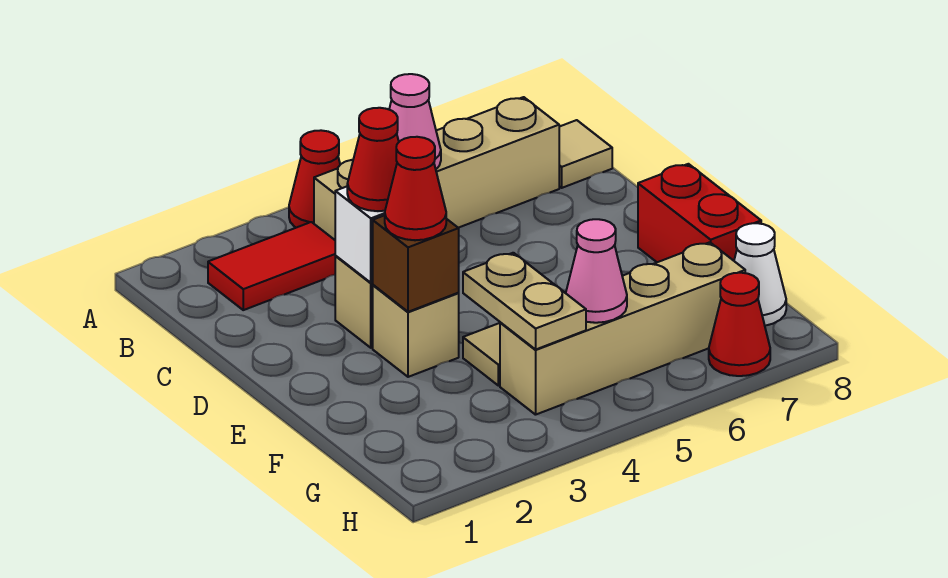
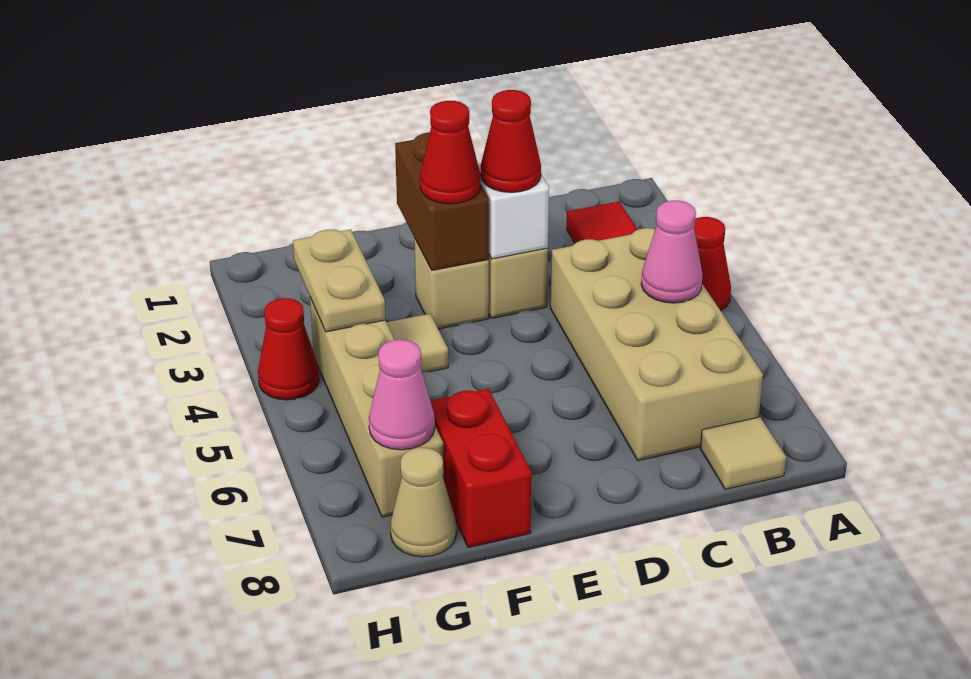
tan brick B4:B7 level 1 -> tan brick B4:C7 level 1
brown brick E3 level 2 -> brown brick E2:E3 level 2
red brick E8:F8 level 1 -> red brick F7:F8 level 1
tan plate F4:G4 level 2 -> tan plate G3:G4 level 2
pink cone G5 level 2 -> pink cone G7 level 2
white cone G8 level 1 -> tan cone G8 level 1
red cone H7 level 1 -> red cone H4 level 1

